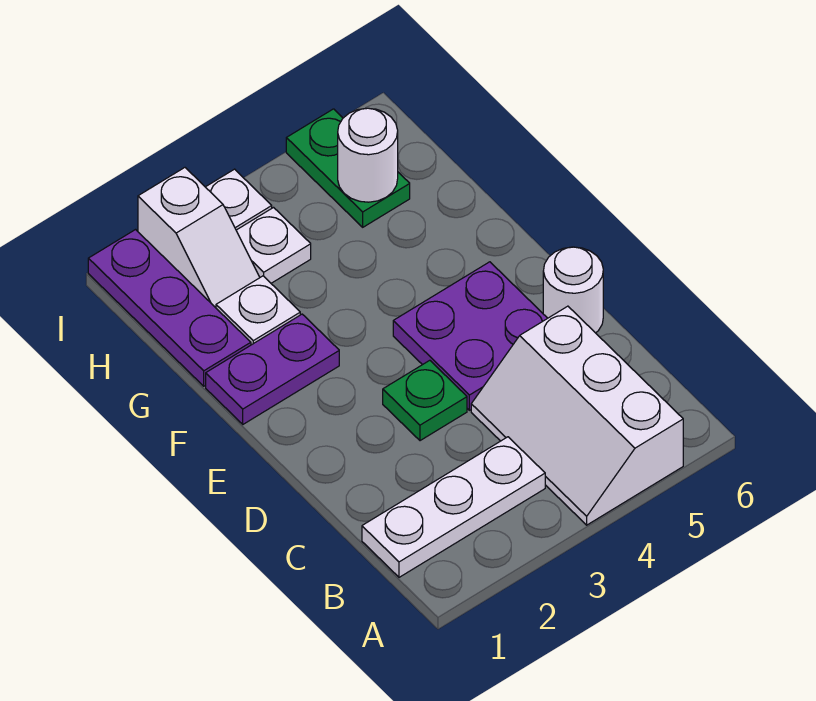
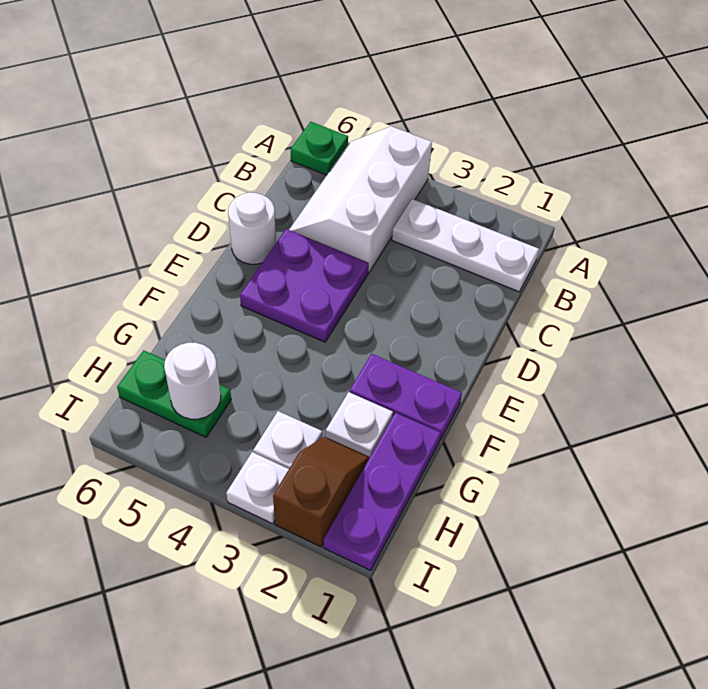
white slope A4:C5 level 1 top 5 -> white slope A4:C5 level 1 top 4
green plate D3 level 1 -> green plate A6 level 1
white slope H2:I2 level 1 top I -> brown slope H2:I2 level 1 top I
green plate H5:I5 level 1 -> green plate H5:H6 level 1

